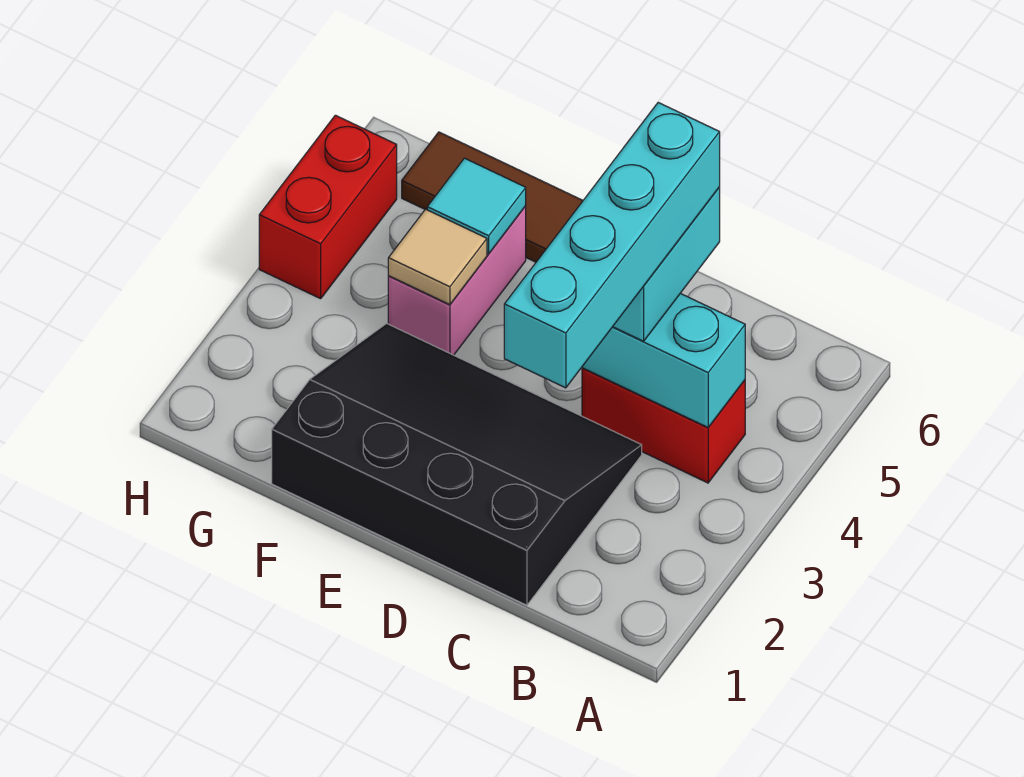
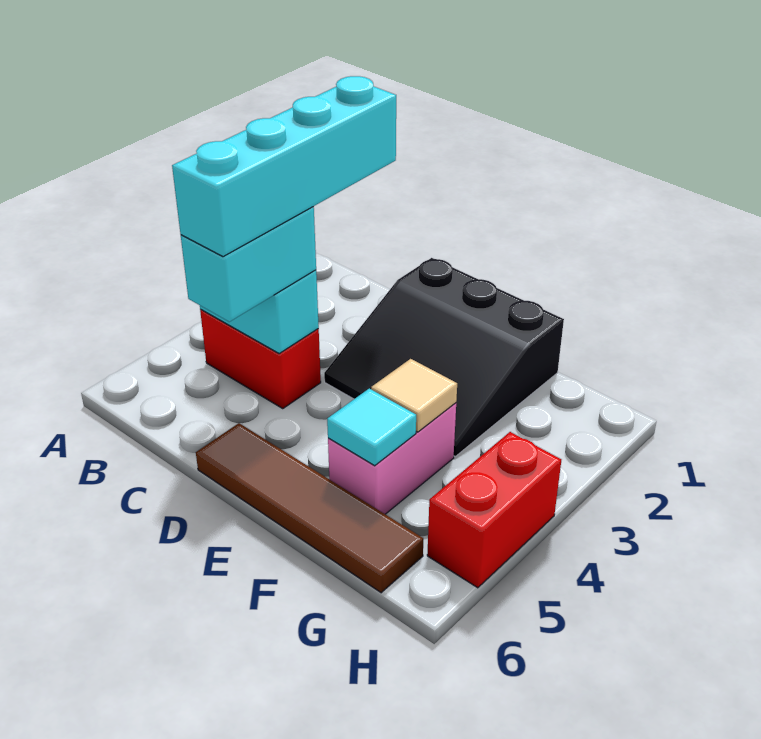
black slope C1:F3 level 1 top 1 -> black slope D1:F3 level 1 top 1

